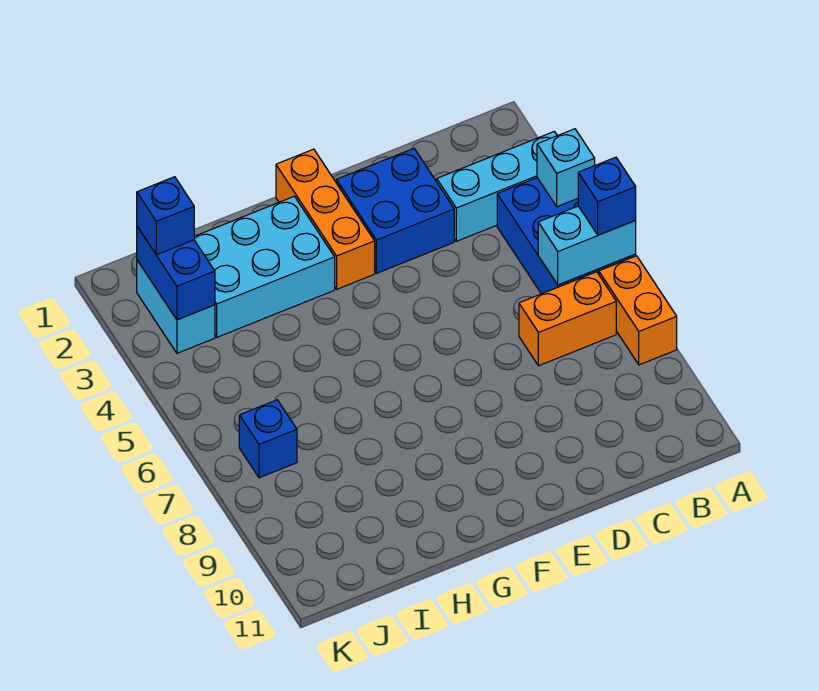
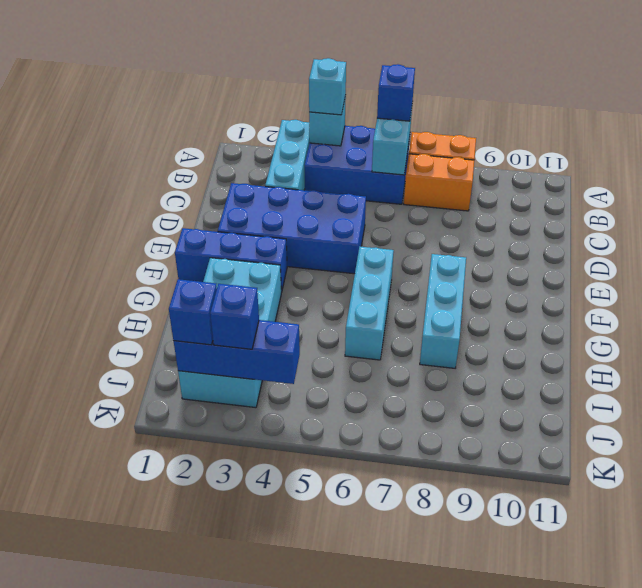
none -> cyan brick A4 level 3
orange brick B7:C7 level 1 -> orange brick B7:B8 level 1
blue brick D2:E3 level 1 -> blue brick D2:E5 level 1
orange brick F1:F3 level 1 -> blue brick F1:F3 level 1
none -> cyan brick F6:H6 level 1
none -> cyan brick F8:H8 level 1
blue brick J2:J3 level 2 -> blue brick J2:J4 level 2
blue brick J7 level 1 -> blue brick J3 level 3

